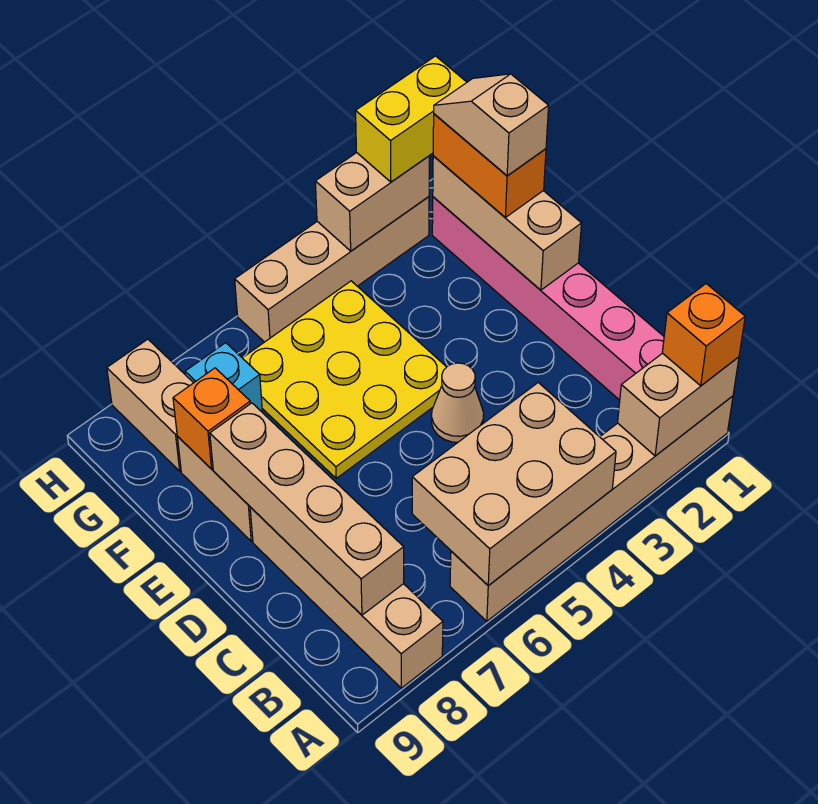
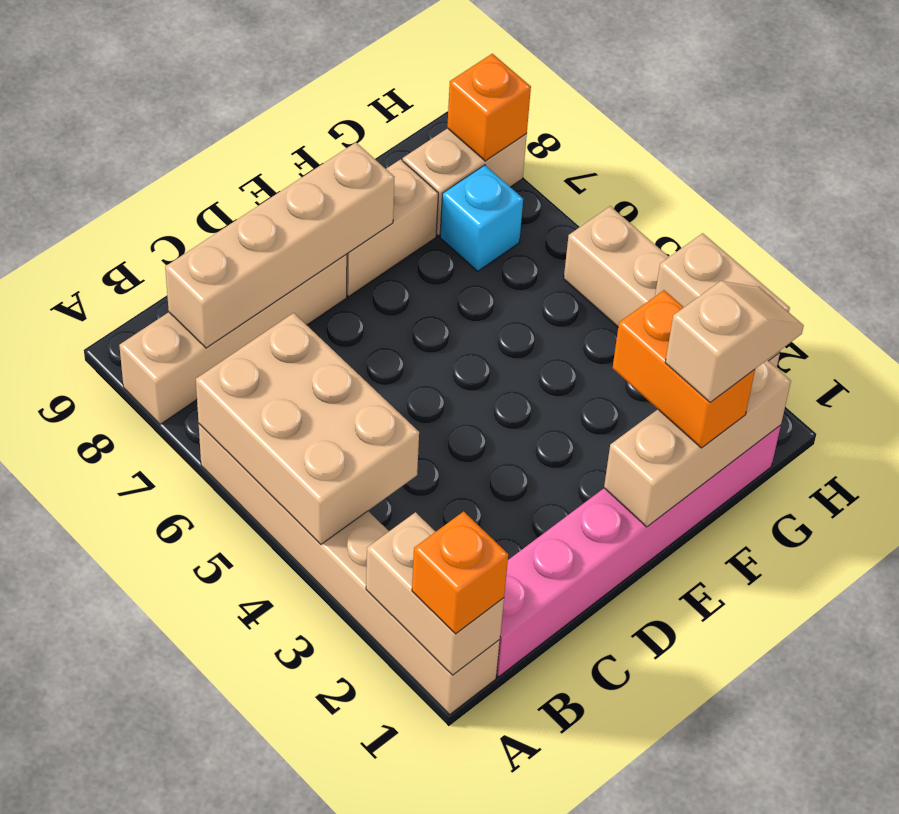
tan cone D4 level 1 -> none
yellow plate E4:G6 level 1 -> none
orange brick F1:G1 level 3 -> orange brick F1:F2 level 3
orange brick F8 level 2 -> orange brick H8 level 2
yellow brick H1:H2 level 3 -> none

